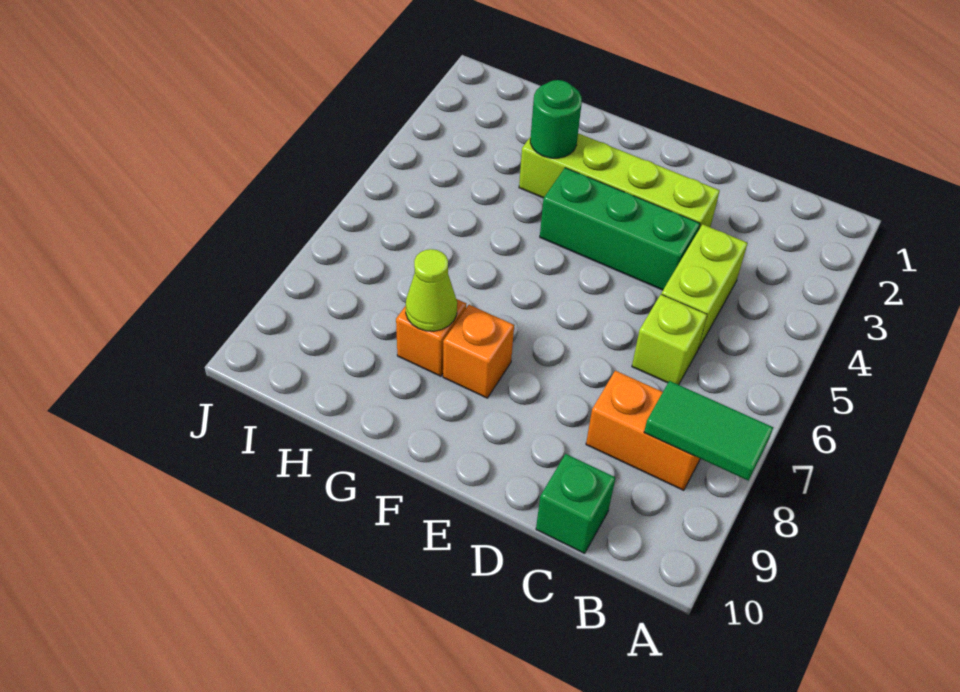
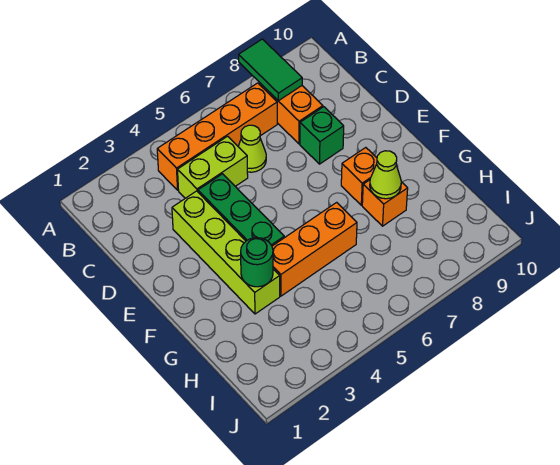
none -> orange brick B4:B7 level 1
lime brick C6 level 1 -> lime cone C6 level 1
green brick C10 level 1 -> green brick D8 level 1
none -> orange brick G4:G6 level 1

